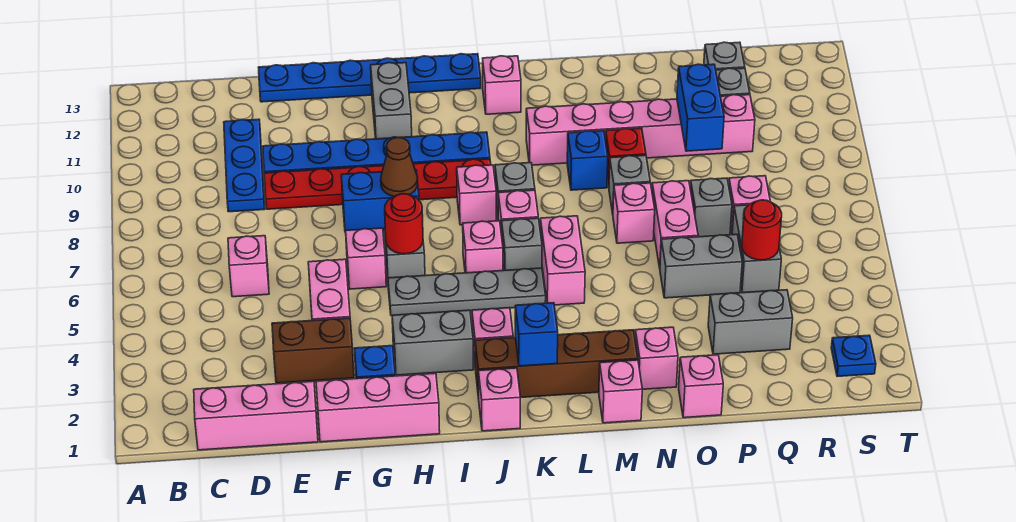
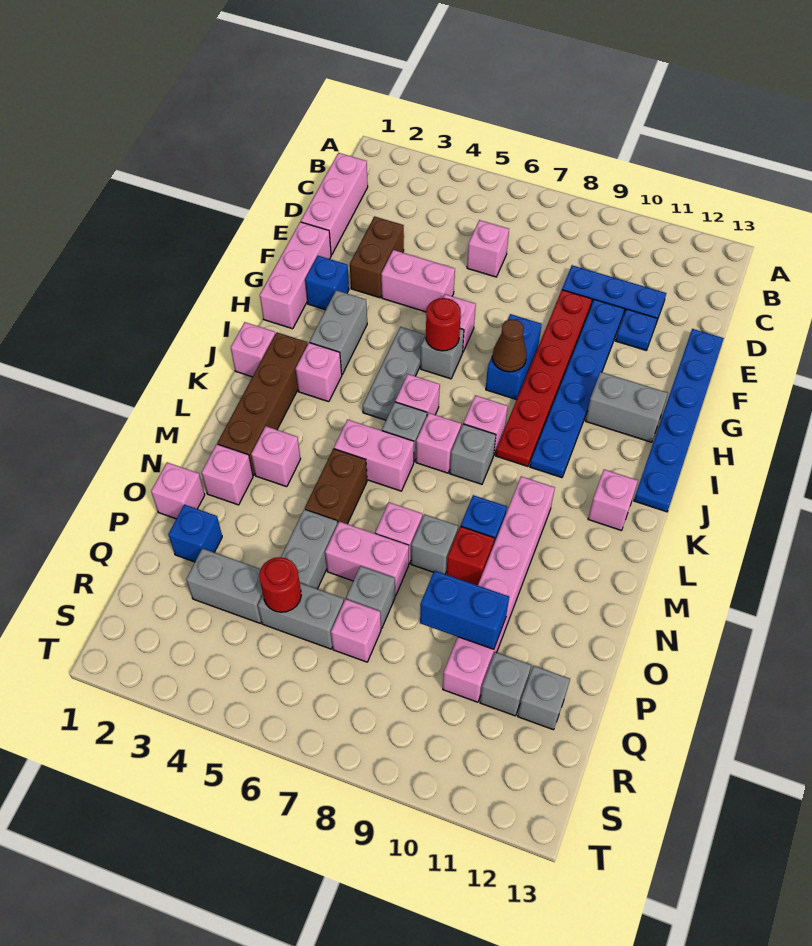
grey plate H5:K5 level 1 -> grey plate H5:J5 level 1
blue brick K2 level 2 -> blue brick P2 level 1
pink brick M1 level 1 -> pink brick M3 level 1
none -> brown brick M5:N5 level 1
grey brick P3:Q3 level 1 -> grey brick Q3:Q4 level 1
blue plate S2 level 1 -> blue plate E11 level 1

